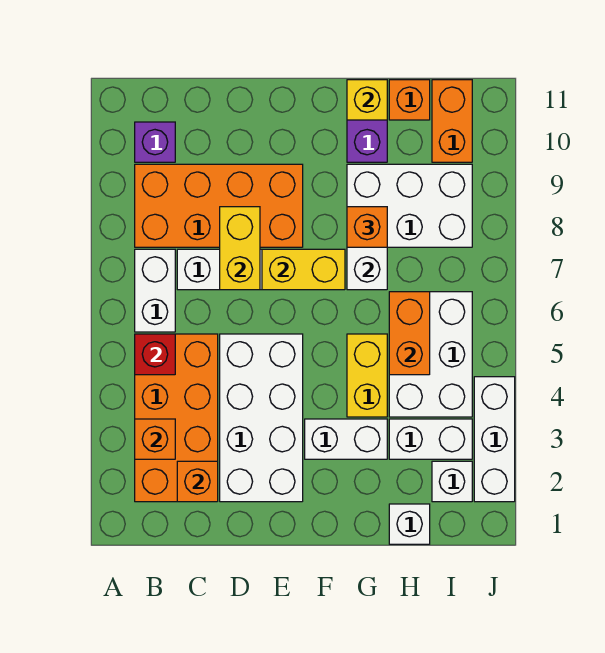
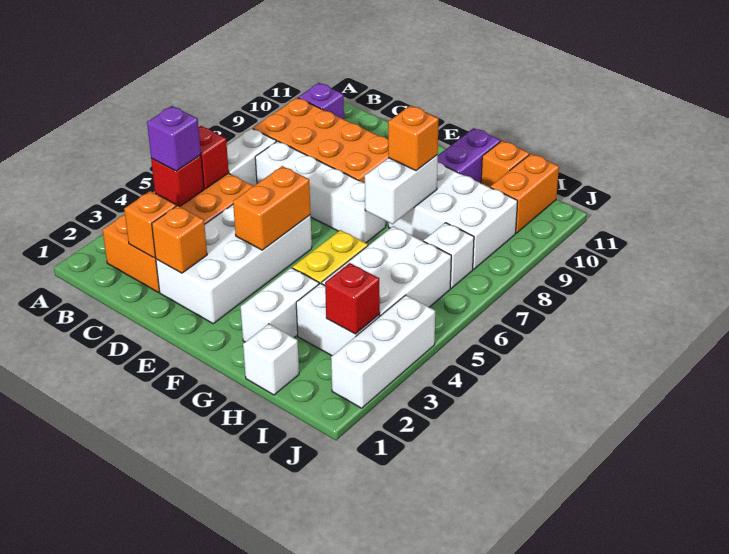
orange brick B3 level 2 -> orange brick D2 level 2
none -> red brick B4 level 2
none -> purple brick B4 level 3
yellow brick D7:D8 level 2 -> none
yellow brick E7:F7 level 2 -> none
white brick F3:G3 level 1 -> white brick G2:G3 level 1
yellow brick G11 level 2 -> none
orange brick H5:H6 level 2 -> orange brick E4:E5 level 2
white brick I2 level 1 -> white brick I7 level 1
none -> red brick I3 level 2

